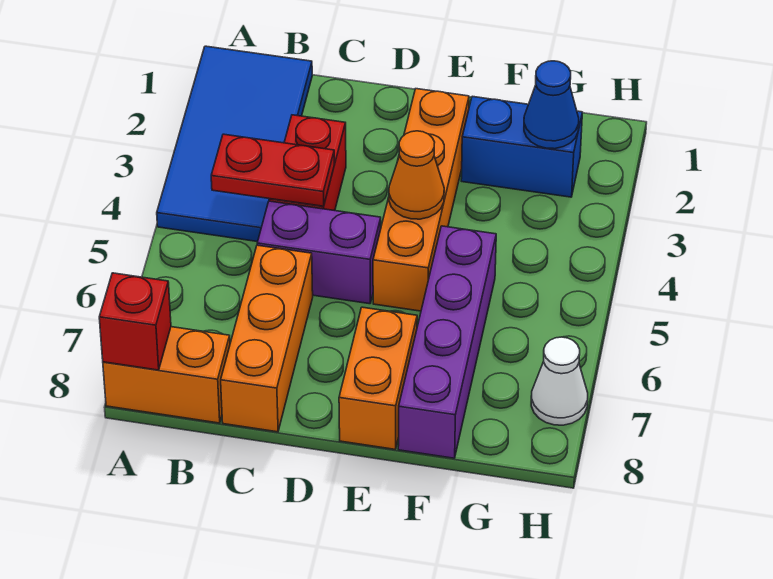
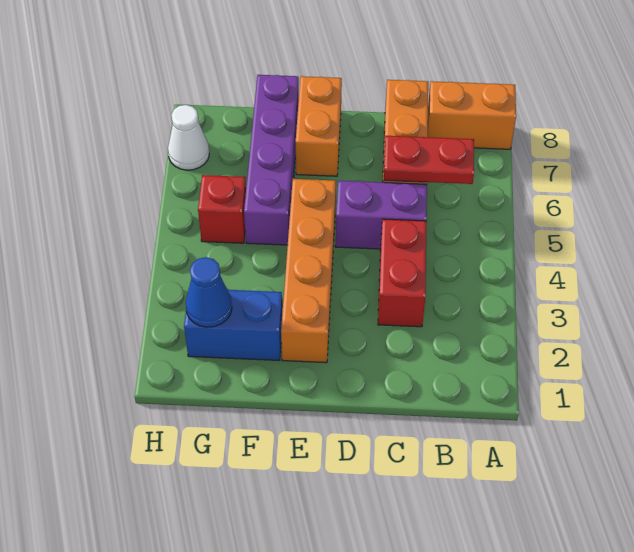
blue tile A1:B4 level 1 -> none
red brick A8 level 2 -> red brick G5 level 1
red plate B4:C4 level 2 -> red plate B6:C6 level 2
orange cone E4 level 2 -> none

